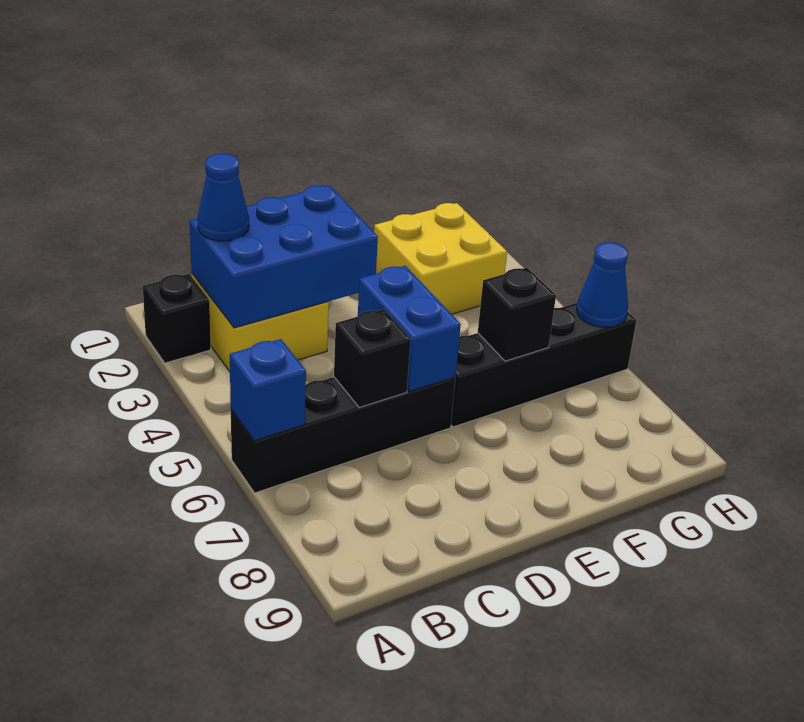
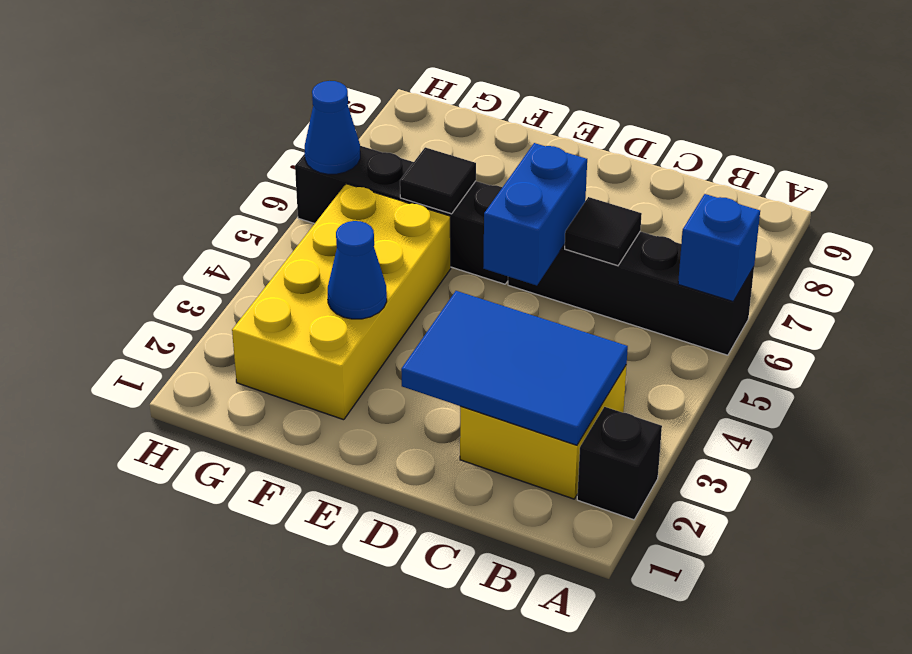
blue brick B2:D3 level 2 -> blue tile B2:D3 level 2
blue cone B2 level 3 -> blue cone F3 level 2
black brick C6 level 2 -> black tile C6 level 2
yellow brick F2:G3 level 1 -> yellow brick F2:G5 level 1
black brick F6 level 2 -> black tile F6 level 2

